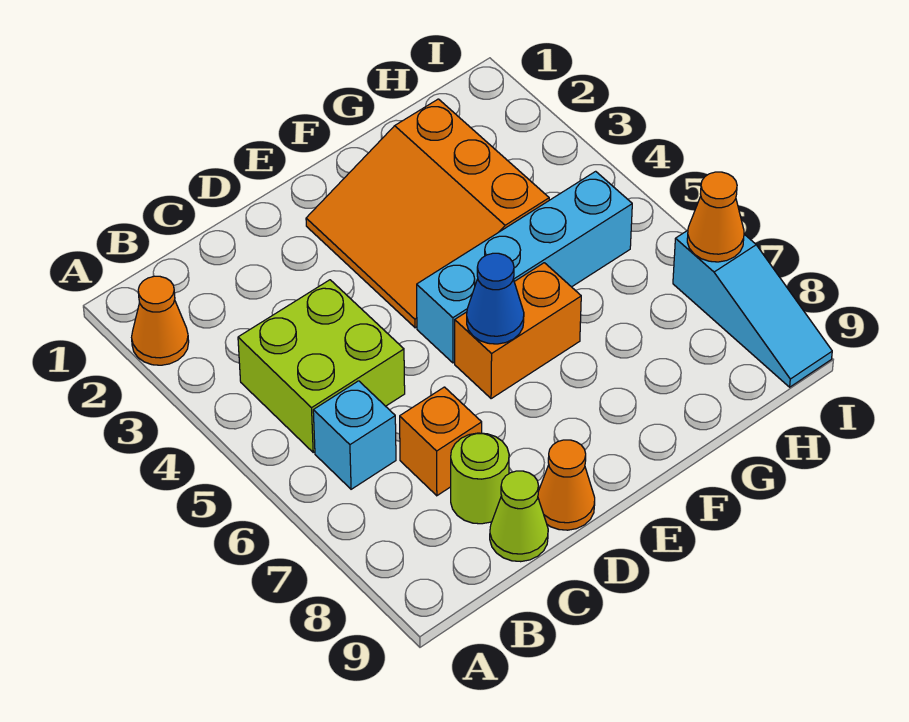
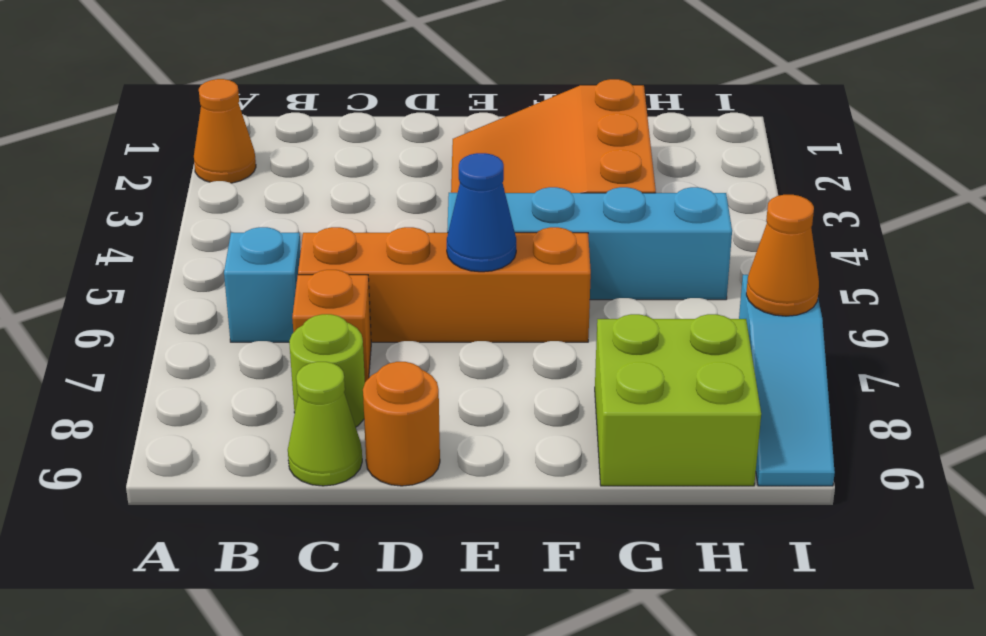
lime brick B4:C5 level 1 -> lime brick G8:H9 level 1
orange cone D9 level 1 -> orange round brick D9 level 1
orange brick E6:F6 level 1 -> orange brick C6:F6 level 1

